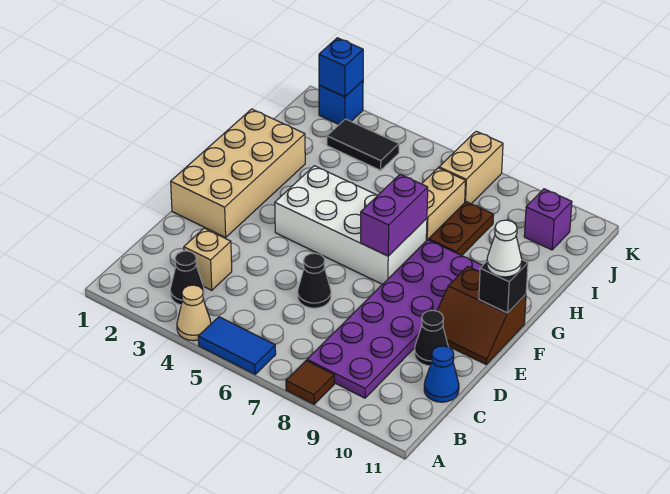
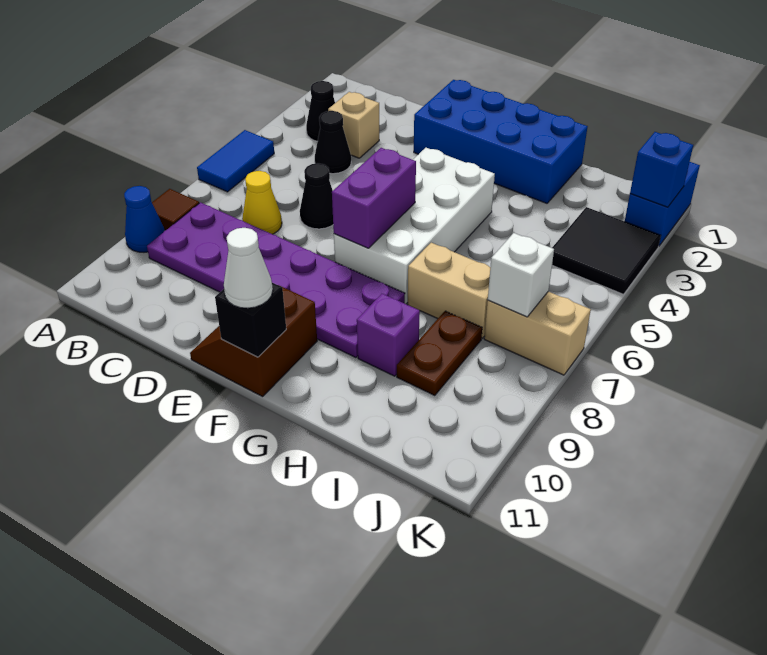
tan cone A4 level 1 -> none
none -> yellow cone C7 level 1
blue cone C11 level 1 -> blue cone A9 level 1
black cone D10 level 1 -> black cone C4 level 1
tan brick E1:H2 level 1 -> blue brick E1:H2 level 1
purple brick F7:G7 level 2 -> purple brick F6:F7 level 2
brown plate H8:I8 level 1 -> brown plate I8:I9 level 1
black tile J3:J4 level 1 -> black tile J3:K4 level 1
none -> white brick J7 level 2
purple brick J10 level 1 -> purple brick H9 level 1
blue brick K2 level 1 -> blue brick K1:K2 level 1

